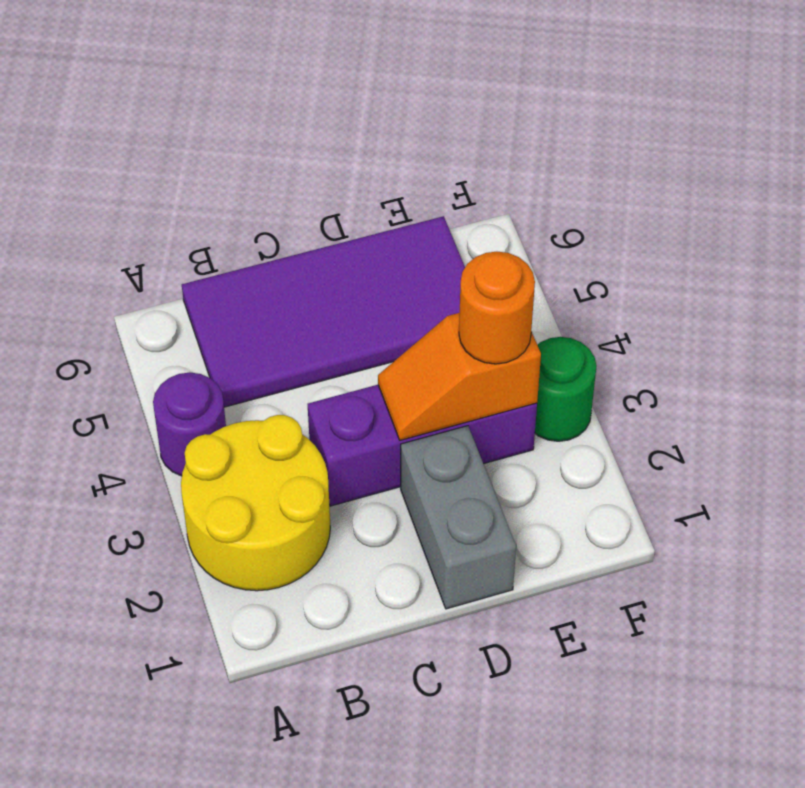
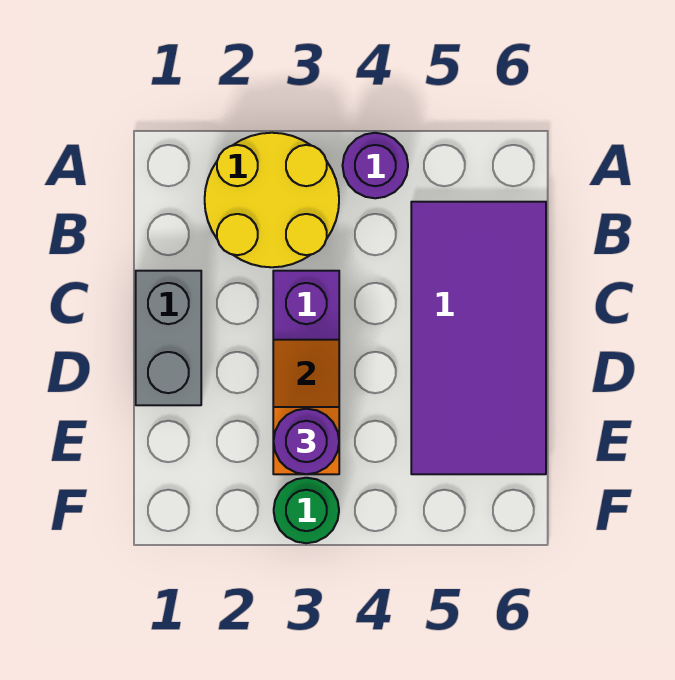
grey brick D1:D2 level 1 -> grey brick C1:D1 level 1
orange round brick E3 level 3 -> purple round brick E3 level 3

